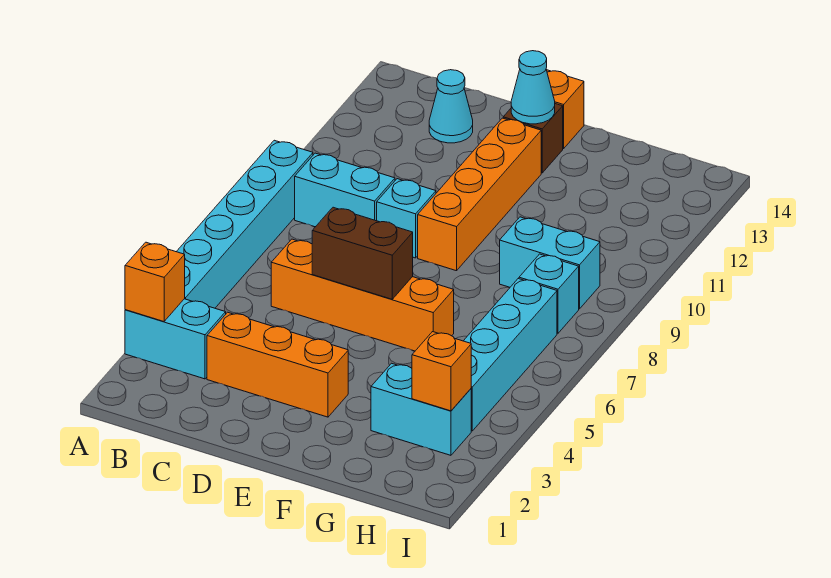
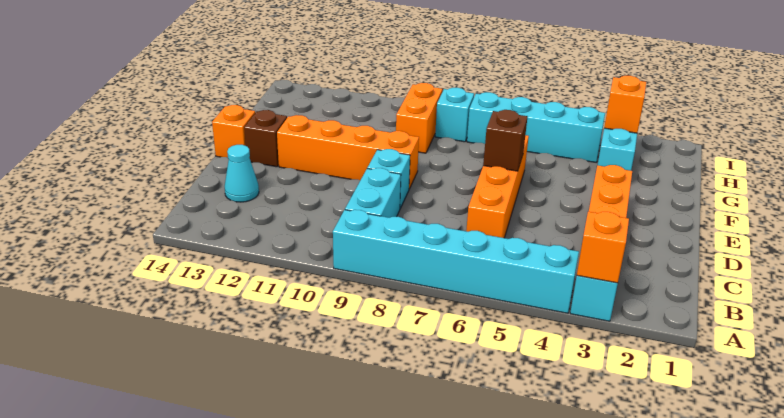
brown brick D6:E6 level 2 -> brown brick E6 level 2
cyan cone E13 level 2 -> none
cyan brick G9:H9 level 1 -> orange brick G9:H9 level 1

